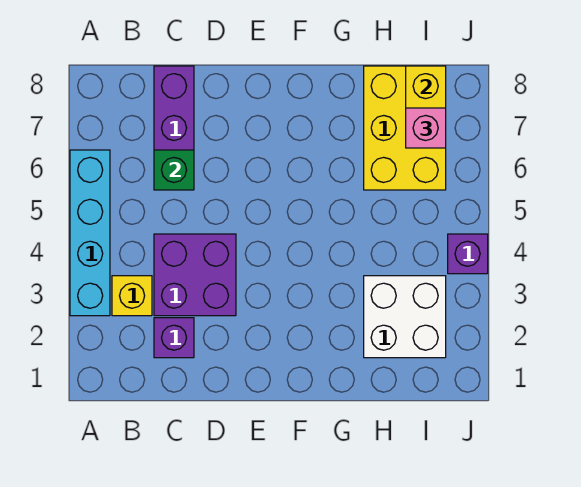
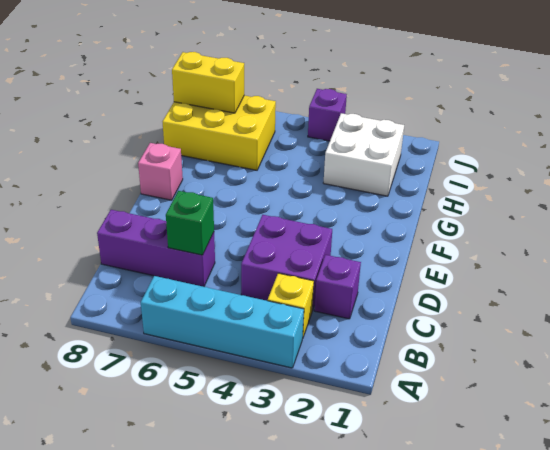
pink brick I7 level 3 -> pink brick F8 level 1

